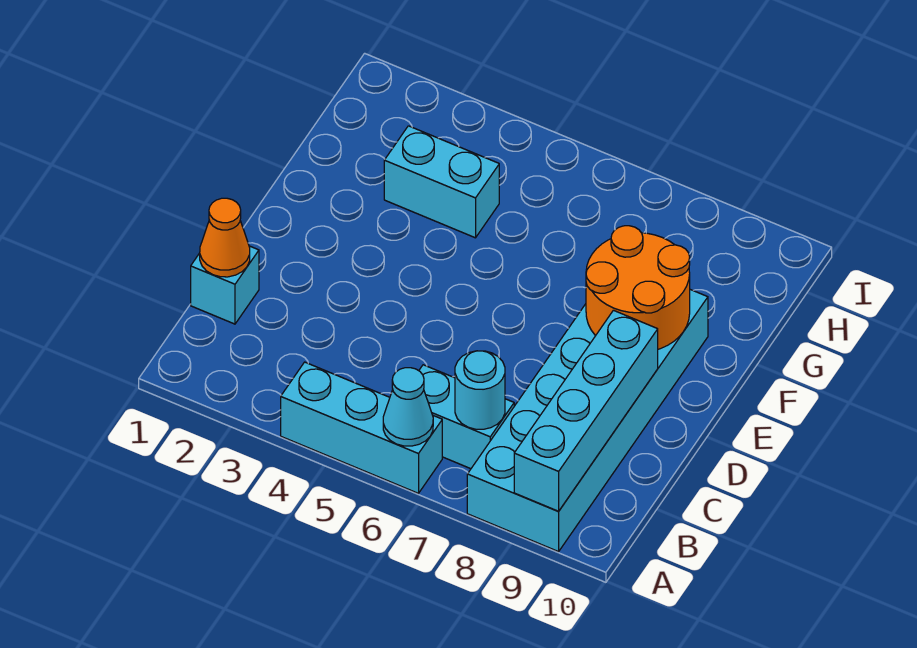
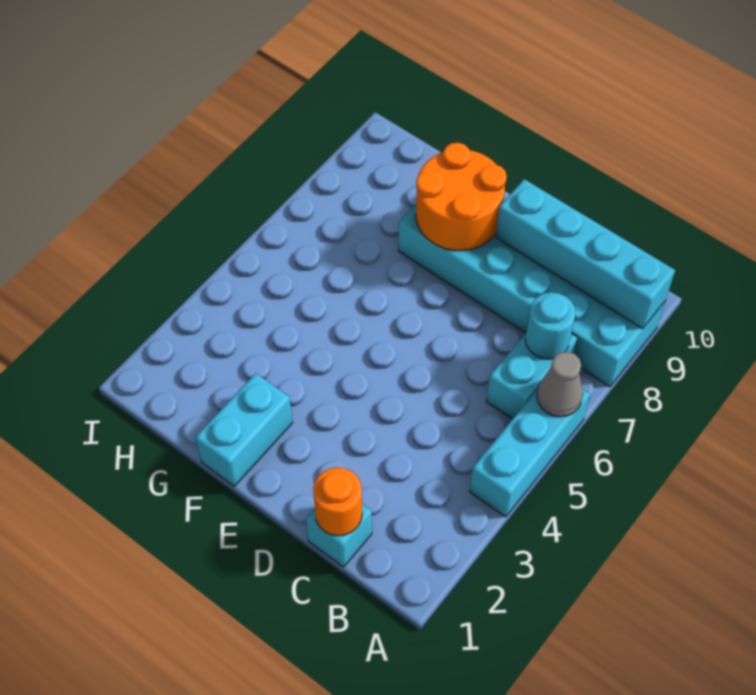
cyan cone A6 level 2 -> grey cone A6 level 2
orange cone C1 level 2 -> orange round brick C1 level 2
cyan brick G3:G4 level 1 -> cyan brick F1:F2 level 1

